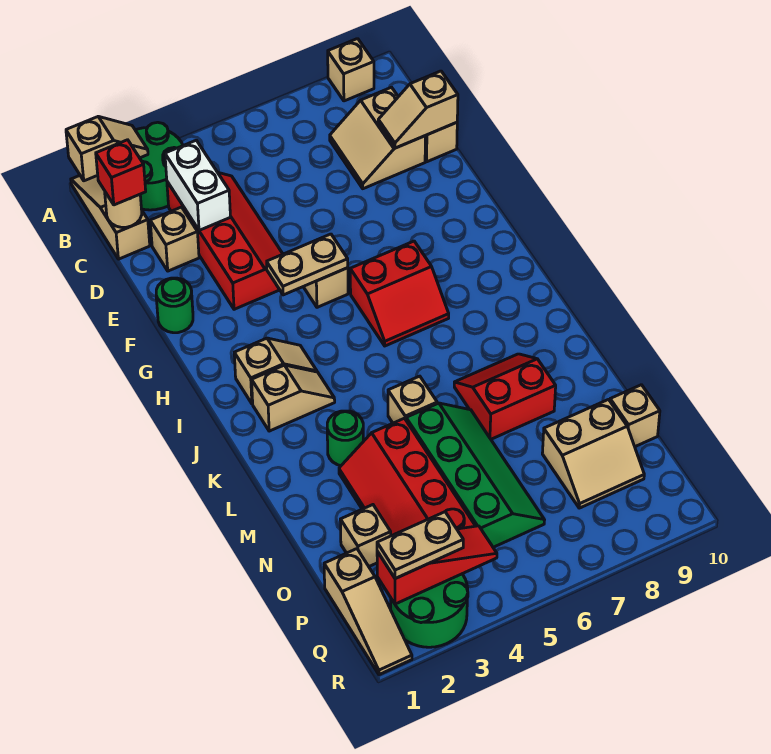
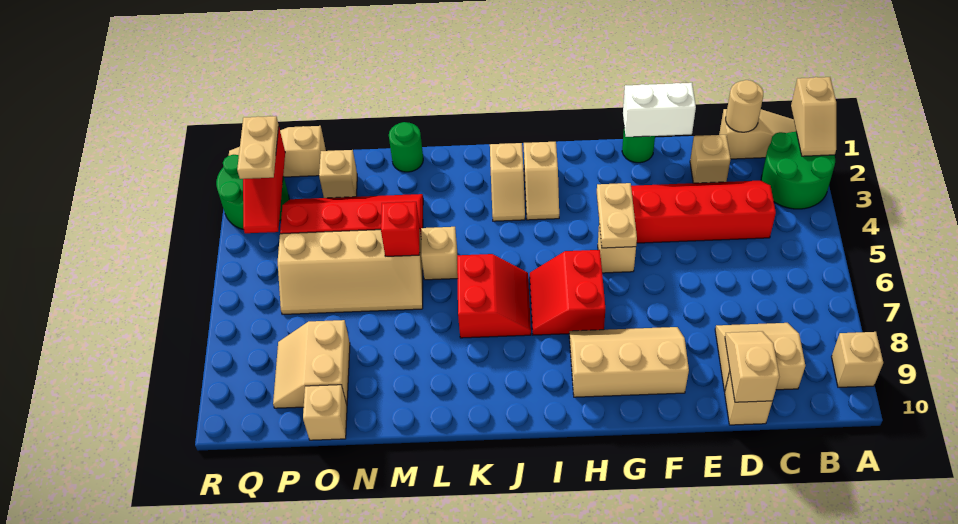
red brick C1 level 3 -> red brick M5 level 2
red slope C3:F4 level 1 top 3 -> red slope C3:F4 level 1 top 4
white brick C3:D3 level 2 -> white brick E1:F1 level 2
none -> tan slope F8:H9 level 1 top 9
green round brick L3 level 1 -> green round brick M1 level 1
red slope L7:M8 level 1 top M -> red slope J6:K7 level 1 top K
green slope M5:P6 level 1 top 5 -> tan slope M5:P6 level 1 top 5

